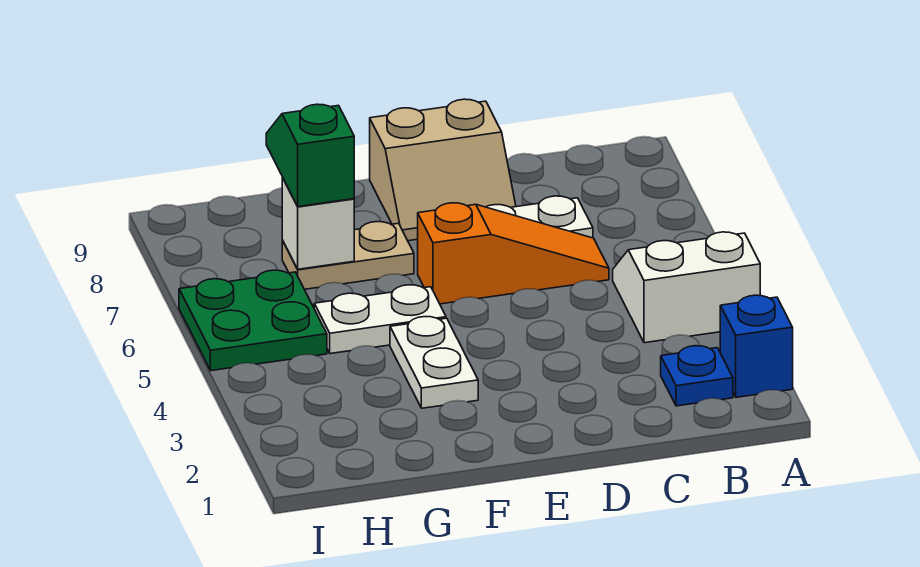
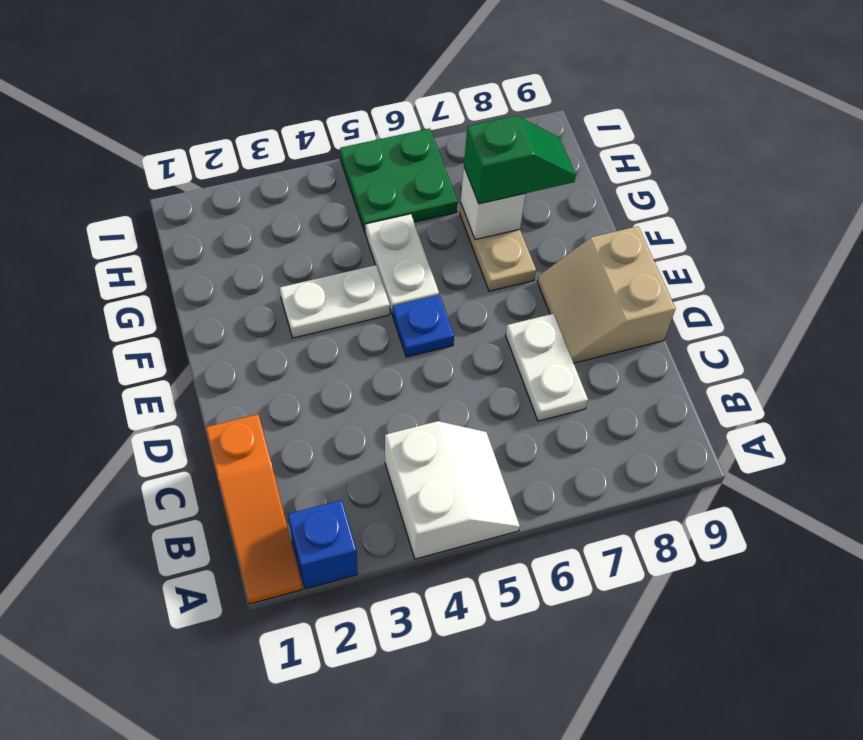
blue plate B2 level 1 -> blue plate E5 level 1
orange slope C6:E6 level 1 top E -> orange slope A1:C1 level 1 top C

